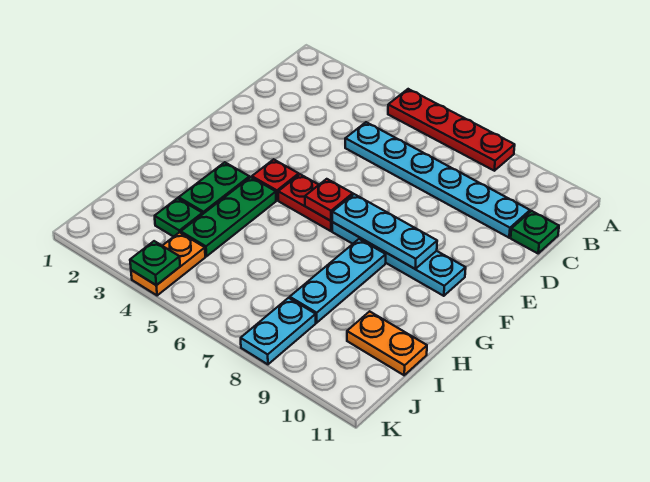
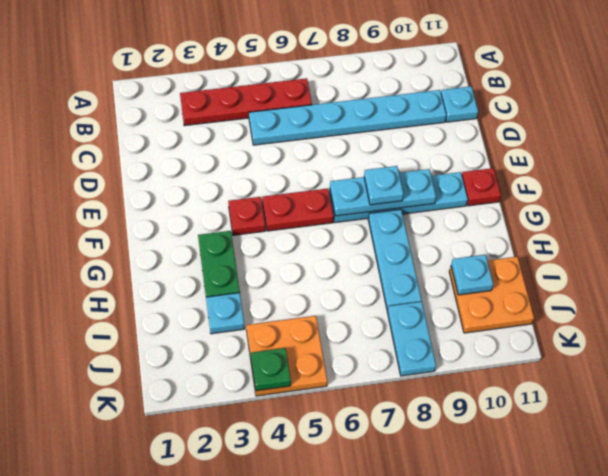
red plate A5:A8 level 1 -> red plate B3:B6 level 1
green plate C11 level 1 -> cyan plate C11 level 1
red plate F6 level 2 -> red plate F11 level 1
none -> cyan plate F8 level 3
green plate G4:I4 level 1 -> none
green plate I3 level 1 -> cyan plate I3 level 1
orange plate I10:I11 level 1 -> orange plate I10:J11 level 1
none -> cyan plate I10 level 2
orange plate J4:K4 level 1 -> orange plate J4:K5 level 1

